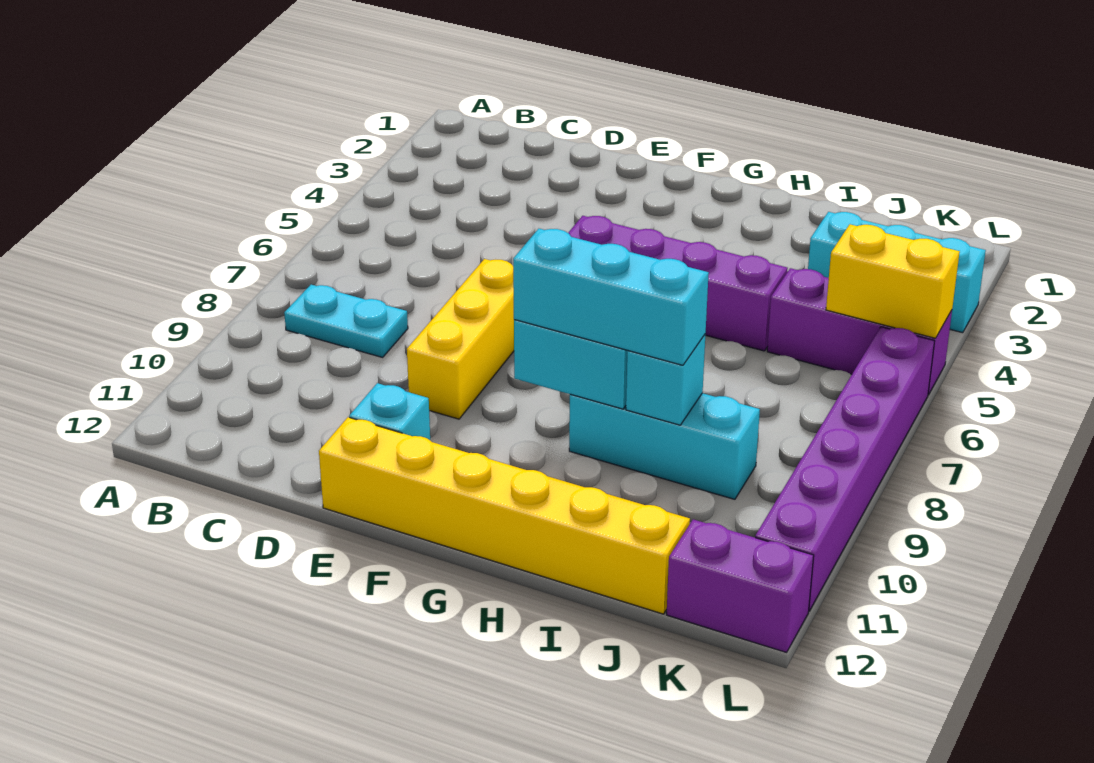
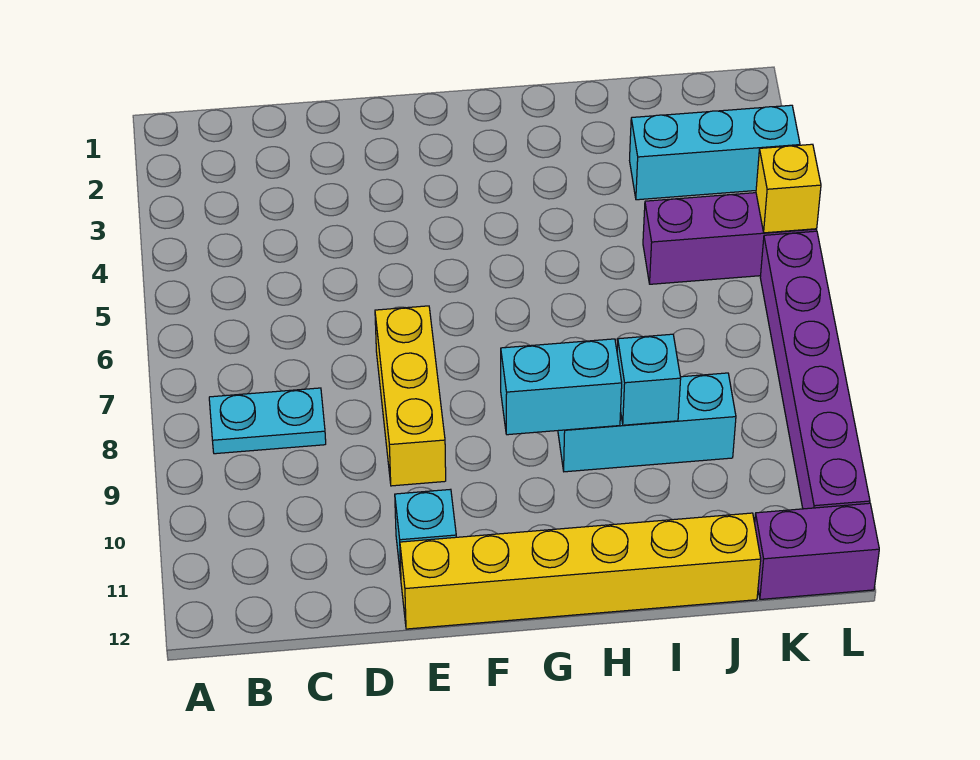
purple brick F5:I5 level 1 -> none
cyan brick G9:I9 level 3 -> none
yellow brick K5:L5 level 2 -> yellow brick L5 level 2

